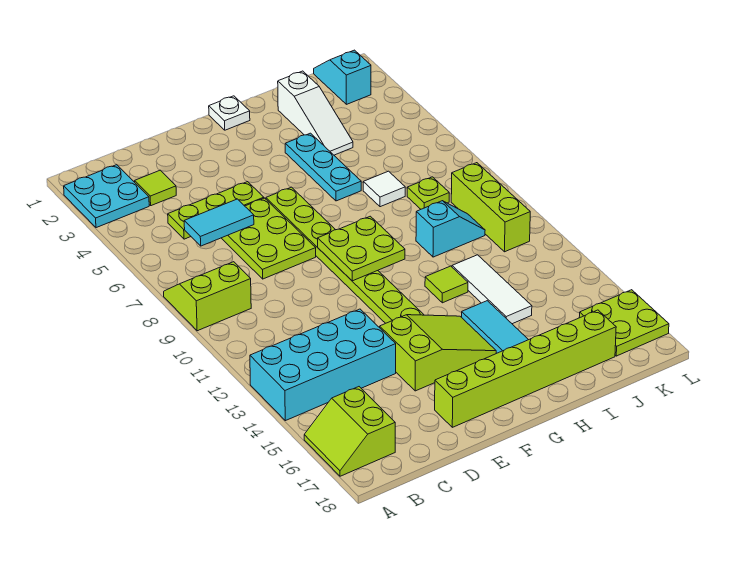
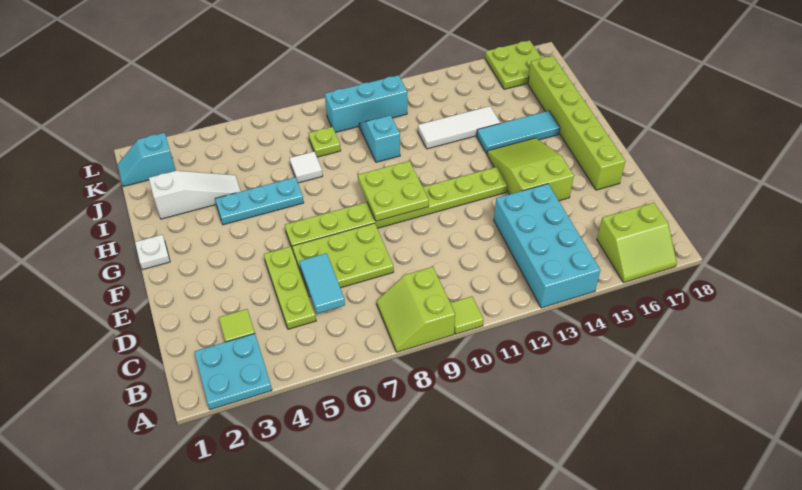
lime tile H12 level 1 -> lime tile A10 level 1
lime brick K9:K11 level 1 -> cyan brick K9:K11 level 1

